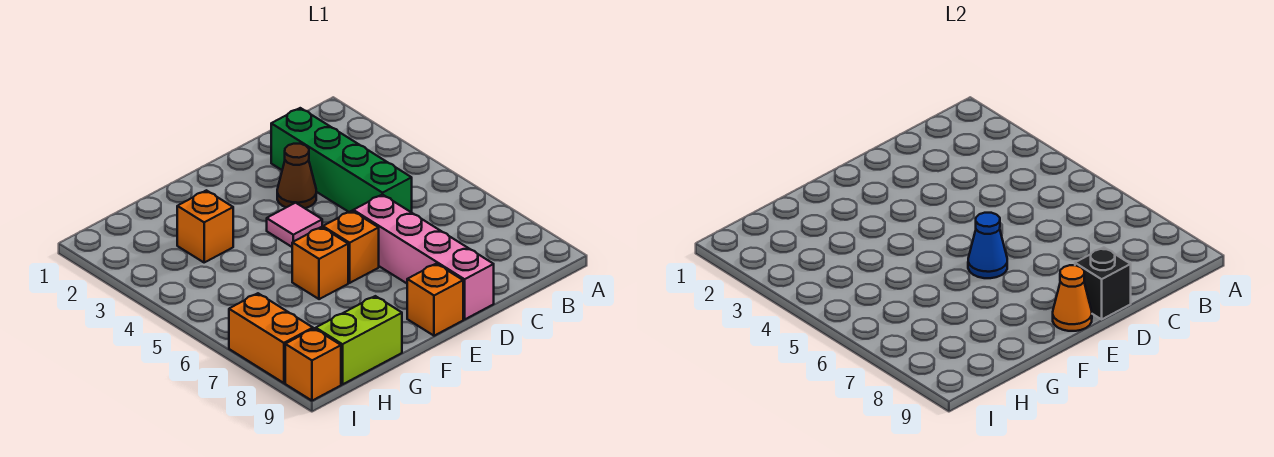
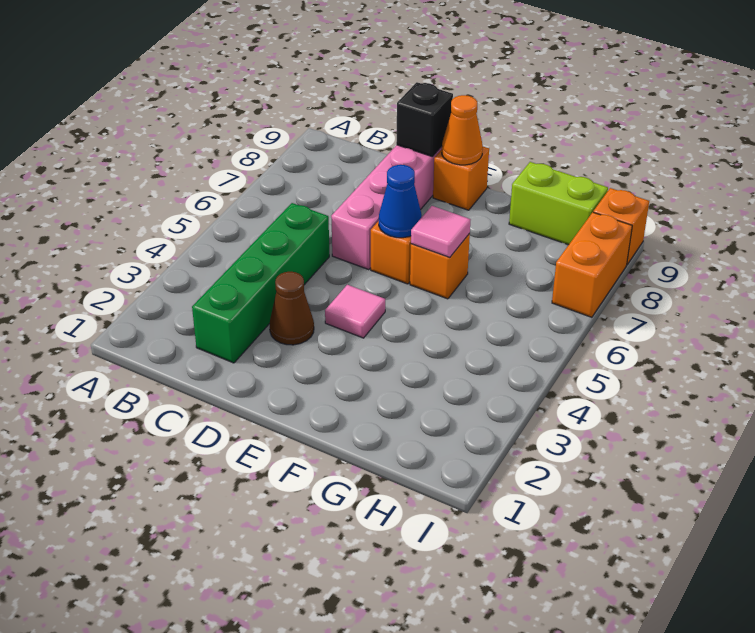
none -> pink tile F6 level 2
orange brick G3 level 1 -> none

